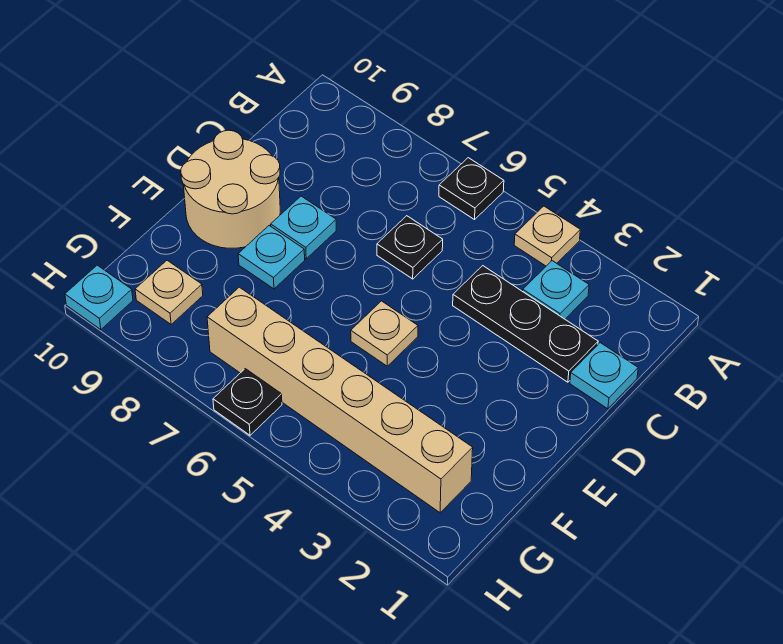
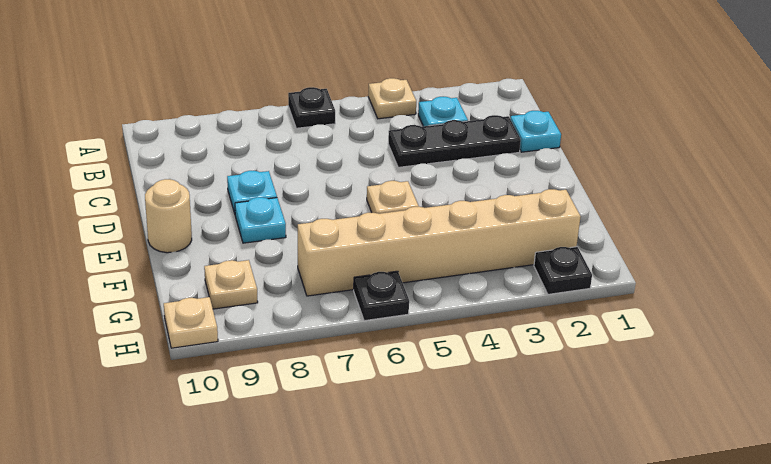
black plate C6 level 1 -> black plate H2 level 1
tan round brick D9:E10 level 1 -> tan round brick E10 level 1
cyan plate H10 level 1 -> tan plate H10 level 1

